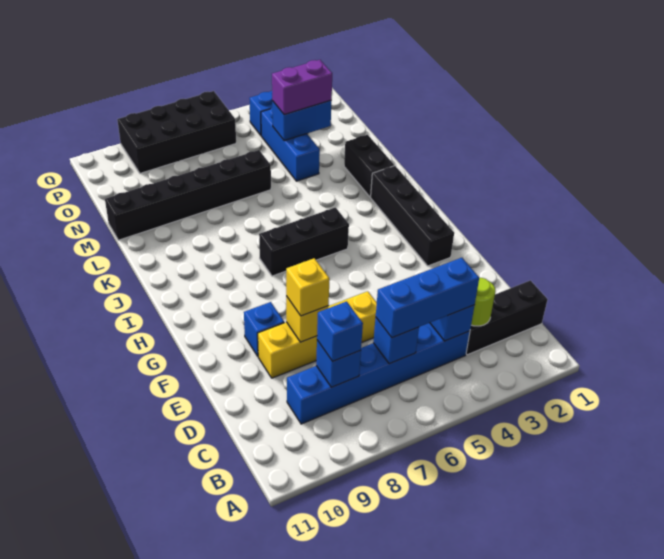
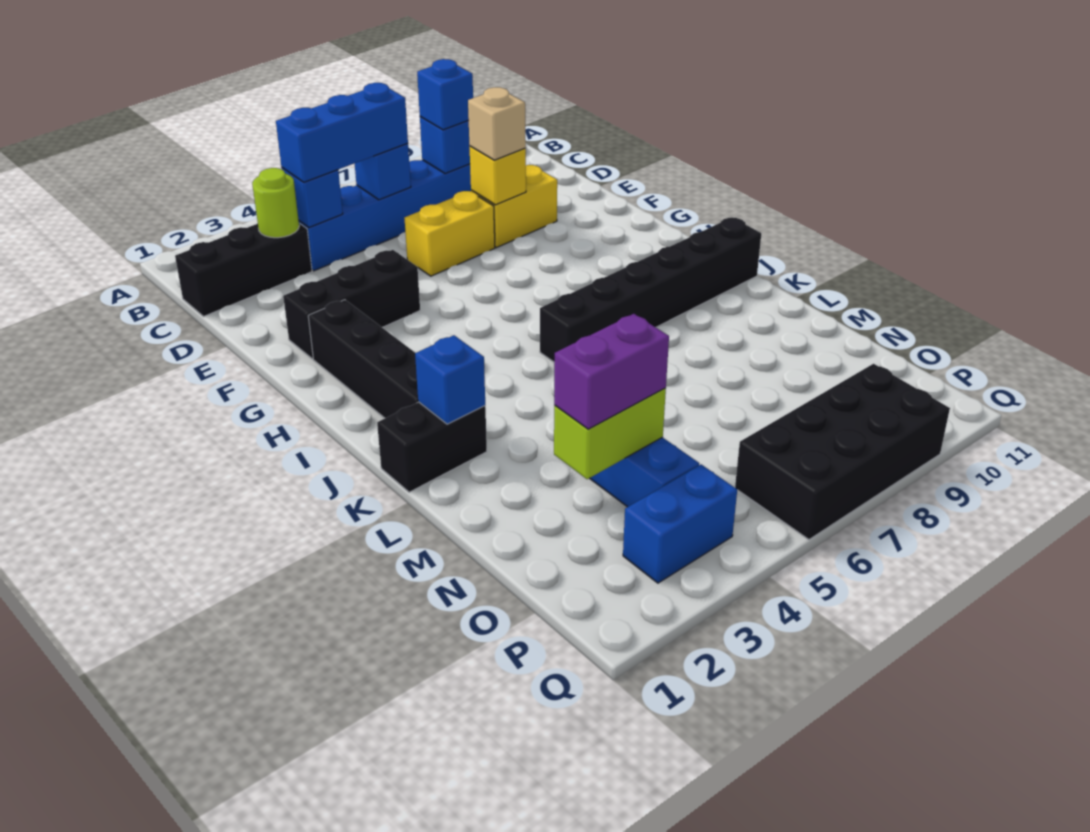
yellow brick E8 level 3 -> tan brick E8 level 3
blue brick F9 level 1 -> blue brick K2 level 2
black brick I5:I7 level 1 -> black brick F2:F4 level 1
black brick K2:L2 level 1 -> black brick K1:K2 level 1
black brick M6:M11 level 1 -> black brick J6:J11 level 1
blue brick N3:N4 level 2 -> lime brick N3:N4 level 2

